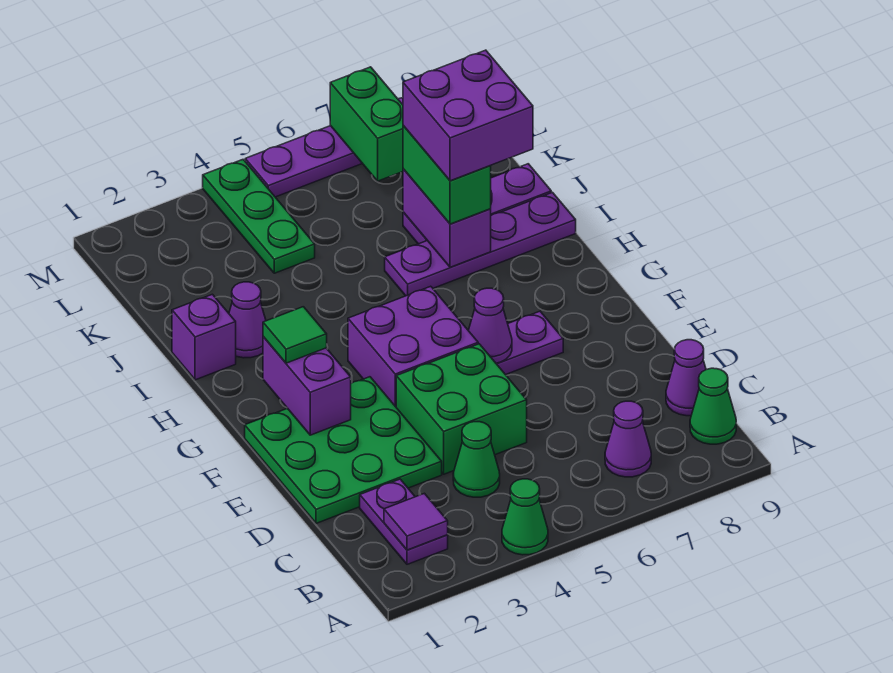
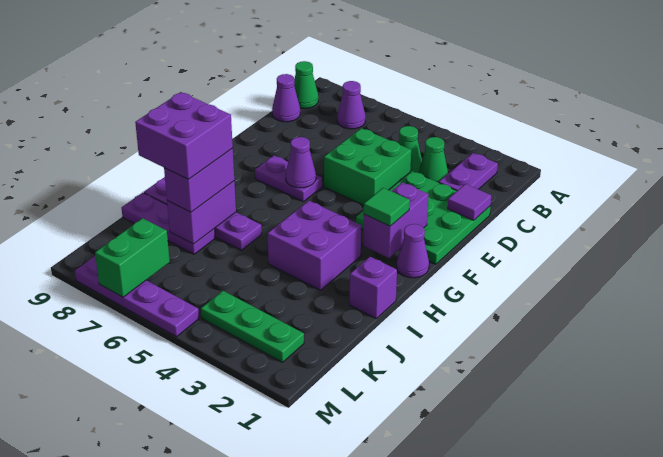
green cone A4 level 1 -> green cone C3 level 1
purple tile B2 level 2 -> purple tile D1 level 2
purple brick F4:G5 level 1 -> purple brick H3:I4 level 1
purple cone I2 level 1 -> purple cone G1 level 1
green brick I7:J7 level 3 -> purple brick I7:J7 level 3
green plate K4:M4 level 1 -> green plate L2:L4 level 1

